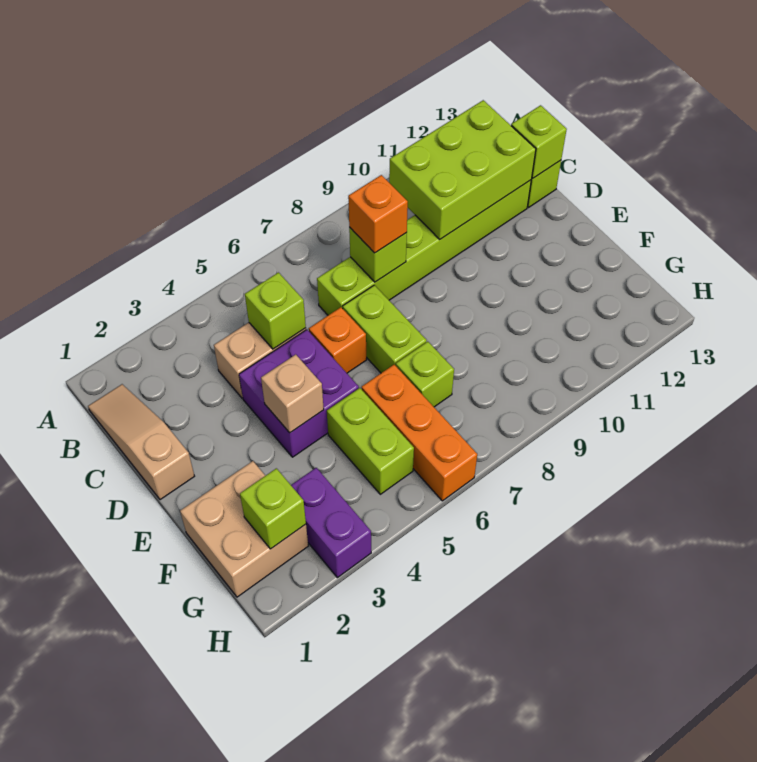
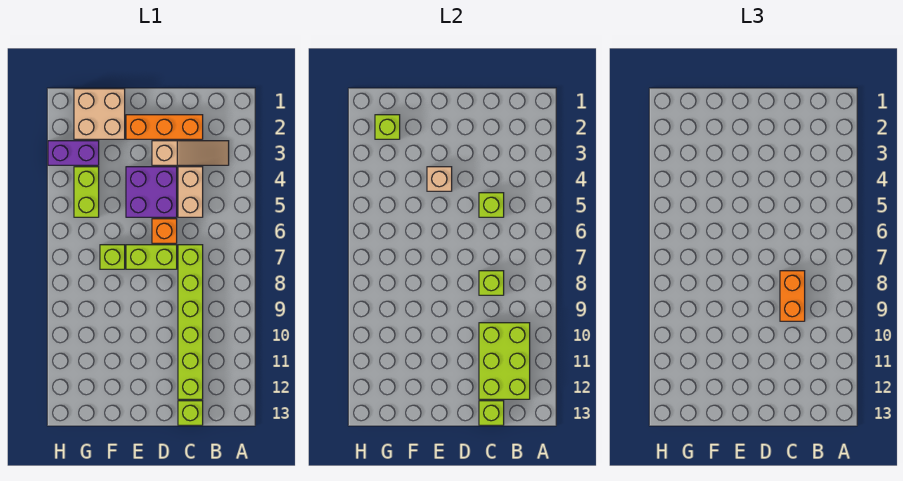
tan slope B1:D1 level 1 top D -> tan slope B3:D3 level 1 top D
orange brick C8 level 3 -> orange brick C8:C9 level 3
lime brick F5:G5 level 1 -> lime brick G4:G5 level 1
orange brick F6:H6 level 1 -> orange brick C2:E2 level 1

